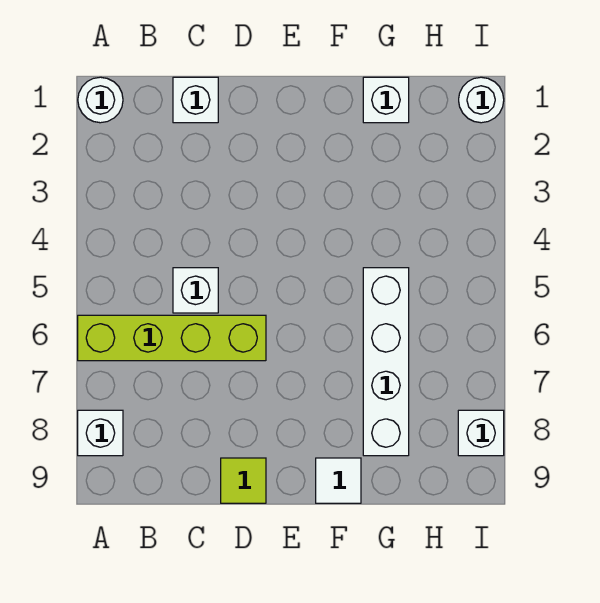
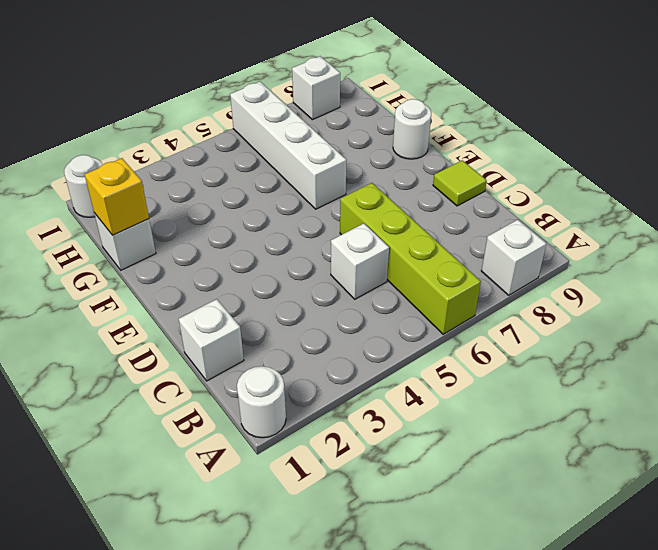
white tile F9 level 1 -> white round brick F9 level 1
none -> yellow brick G1 level 2
white brick G5:G8 level 1 -> white brick F6:I6 level 1

